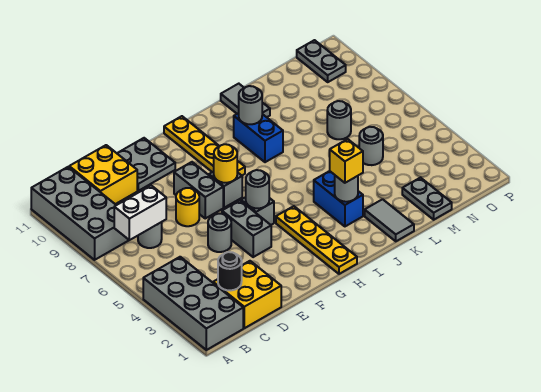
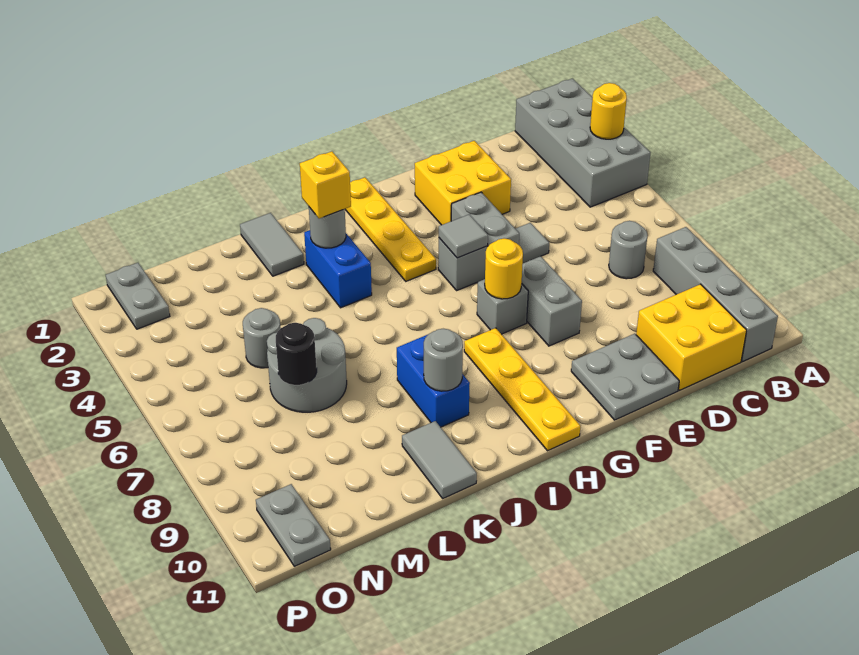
grey brick A8:B11 level 1 -> grey brick B8:B11 level 1
white brick B7:C7 level 2 -> none
yellow brick C1:D2 level 1 -> yellow brick E2:F3 level 1
black round brick C2 level 2 -> black round brick M7 level 2
grey round brick E5 level 1 -> grey tile E5 level 1
yellow round brick E7 level 1 -> yellow round brick A3 level 2
grey round brick G5 level 2 -> grey tile G5 level 2
grey plate M1:M2 level 1 -> grey plate O1:O2 level 1
grey round brick M7 level 1 -> grey round brick L6:M7 level 1

